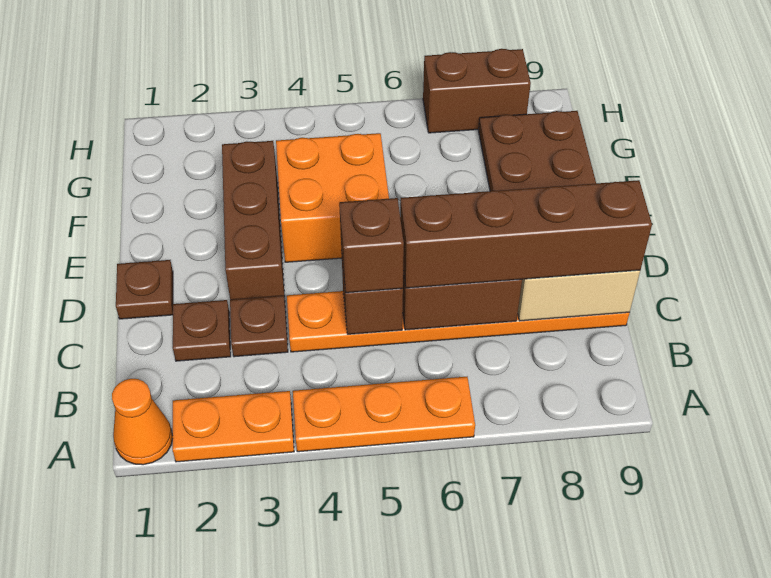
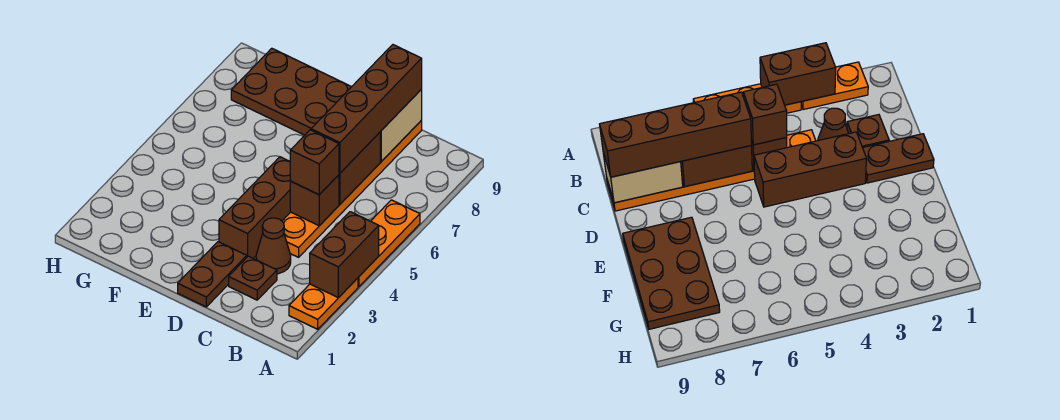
orange cone A1 level 1 -> none
brown plate C3 level 1 -> brown cone C3 level 1
brown plate D1 level 1 -> brown plate D1:D2 level 1
brown brick D3:F3 level 1 -> brown brick D3:D5 level 1
orange brick E4:F5 level 1 -> none
brown brick H7:H8 level 1 -> brown brick A3:A4 level 2

